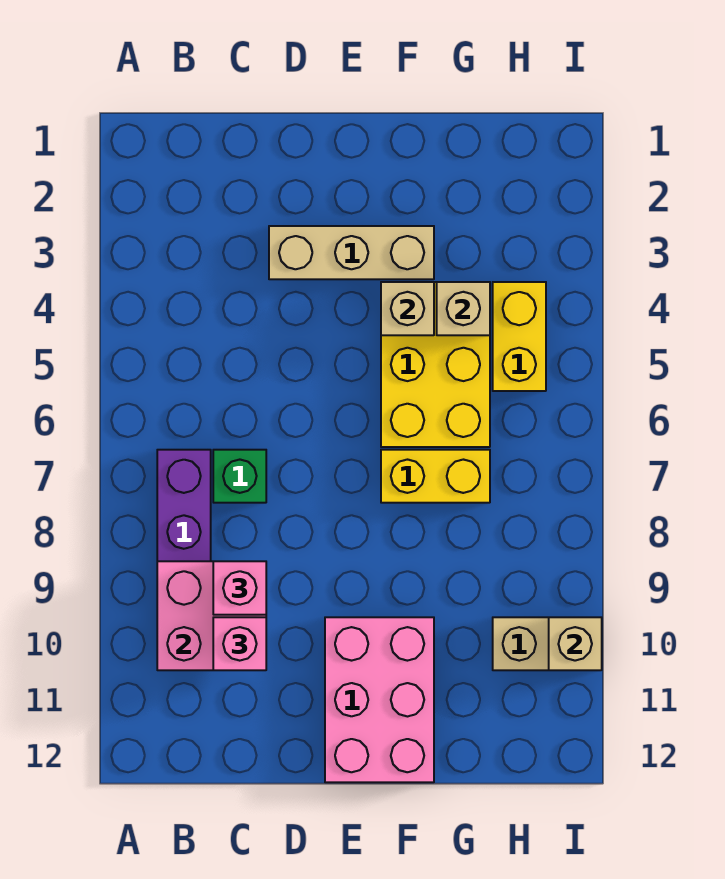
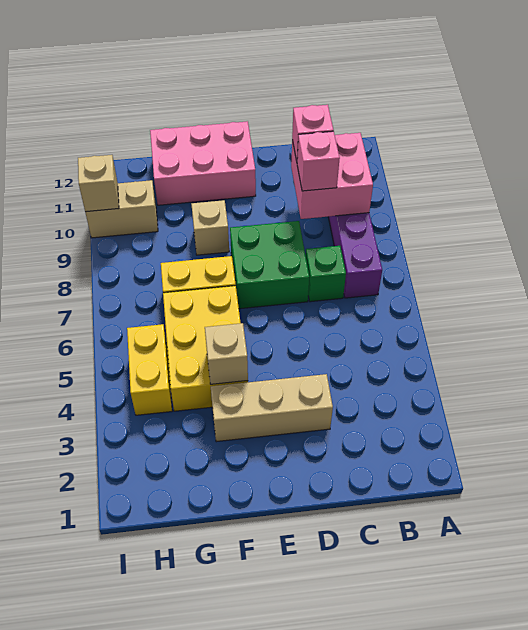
none -> green brick D7:E8 level 1
pink brick E10:F12 level 1 -> pink brick E11:G12 level 1
tan brick G4 level 2 -> tan brick F9 level 1

